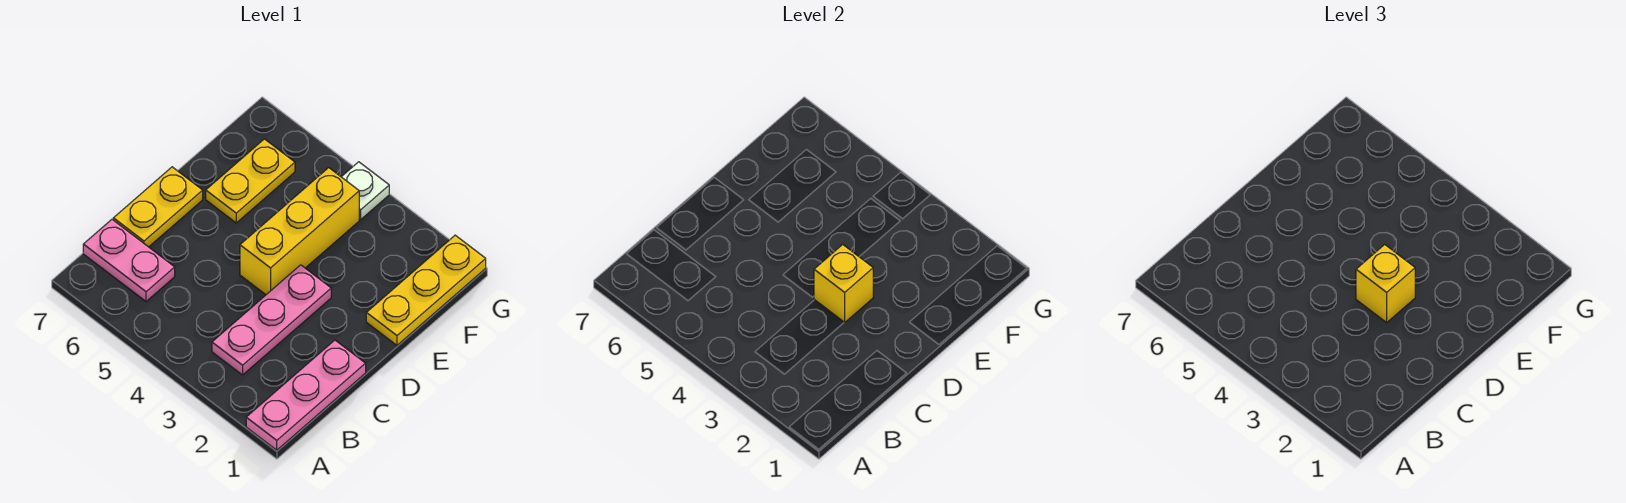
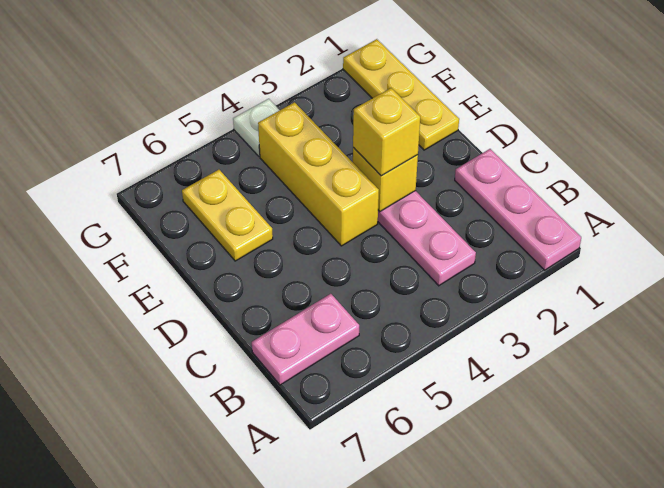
yellow plate C7:D7 level 1 -> none

